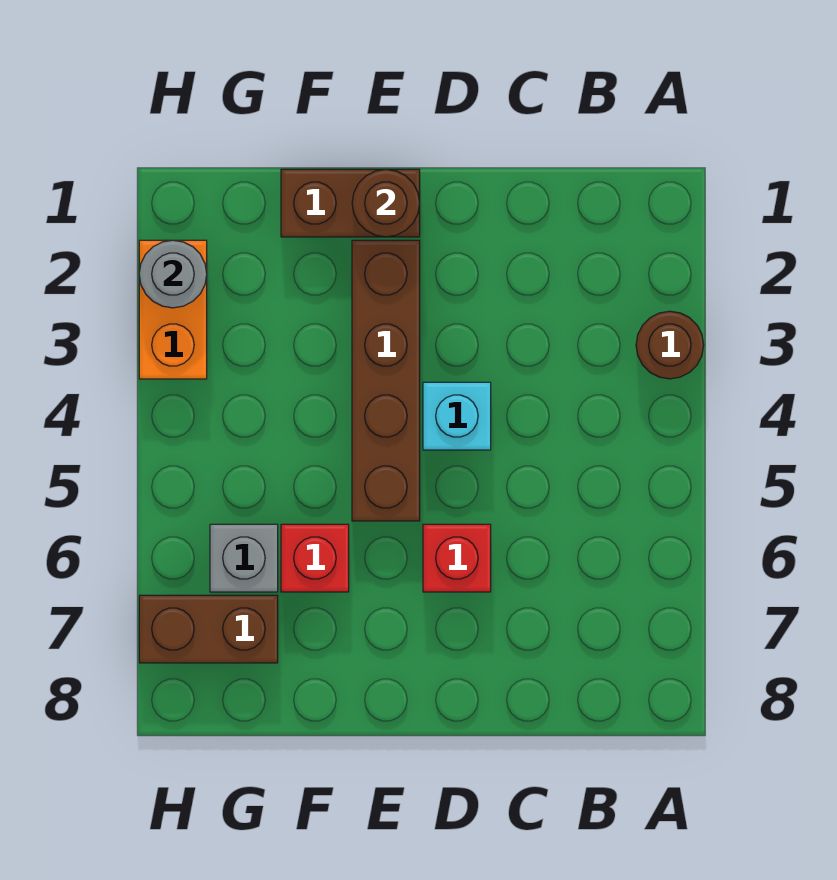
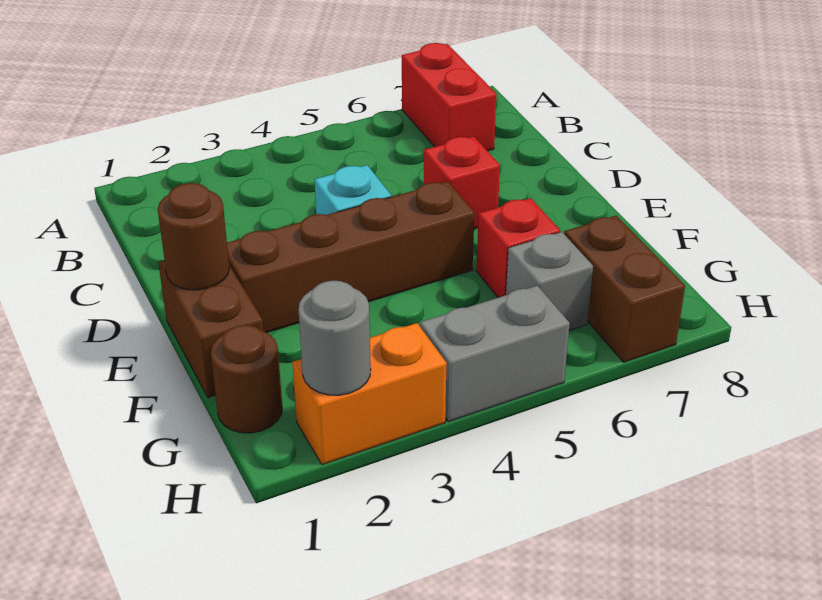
brown round brick A3 level 1 -> brown round brick G1 level 1
none -> red brick A7:B7 level 1
none -> grey brick H4:H5 level 1

